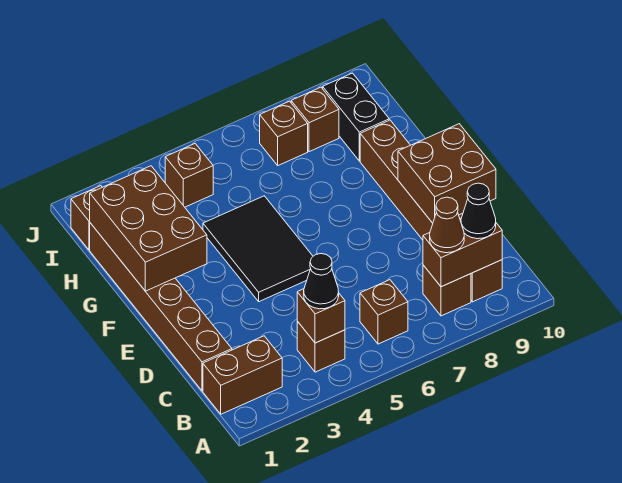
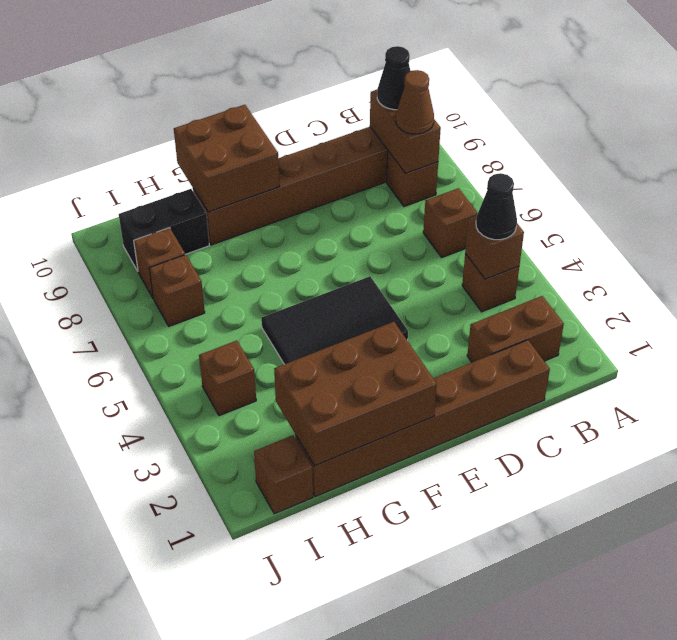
brown brick B1:B2 level 1 -> brown brick B2:C2 level 1
brown brick D9:E10 level 2 -> brown brick F9:G10 level 2

